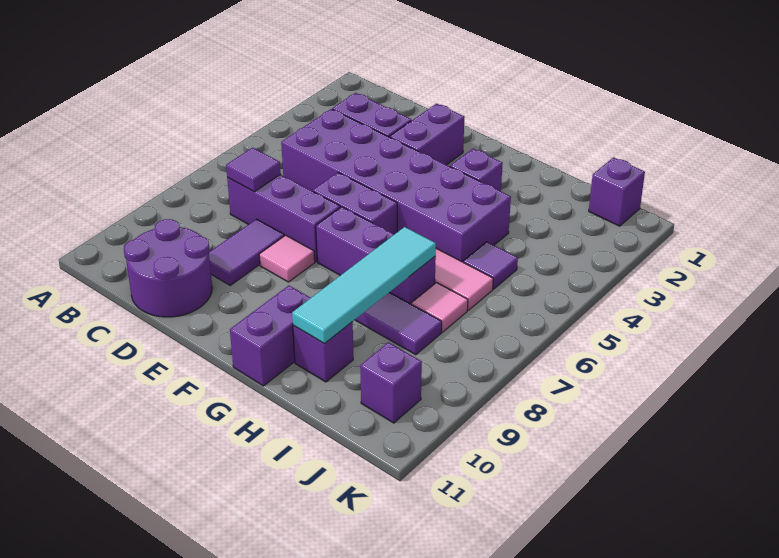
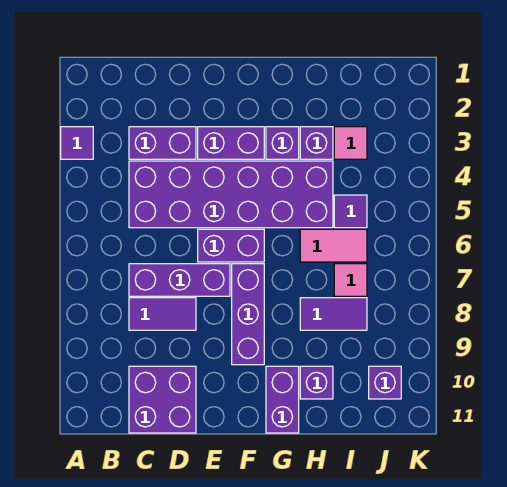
purple tile C7 level 2 -> purple tile A3 level 1
purple round brick C10:D11 level 1 -> purple brick C10:D11 level 1
purple tile D8:D9 level 1 -> purple tile C8:D8 level 1
purple brick E2:E3 level 1 -> purple brick E3:F3 level 1
pink tile E8 level 1 -> pink tile I3 level 1
purple brick F7:H7 level 1 -> purple brick F7:F9 level 1
cyan tile H7:H10 level 2 -> none
purple brick J1 level 1 -> purple brick H3 level 1

